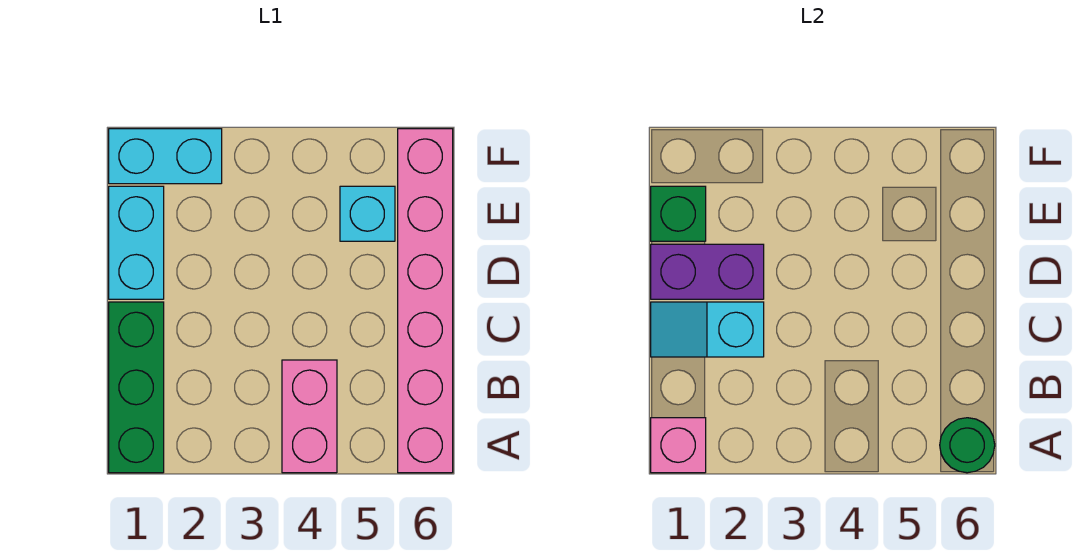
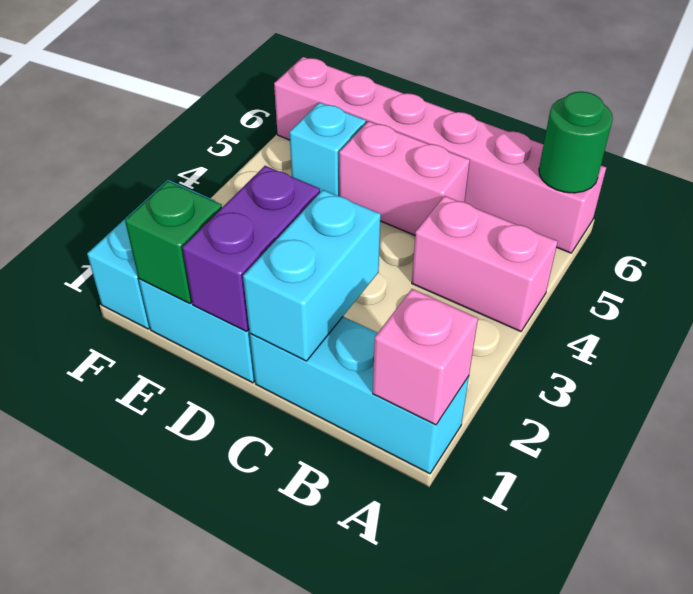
green brick A1:C1 level 1 -> cyan brick A1:C1 level 1
cyan slope C1:C2 level 2 top 2 -> cyan brick C1:C2 level 2
none -> pink brick C5:D5 level 1

